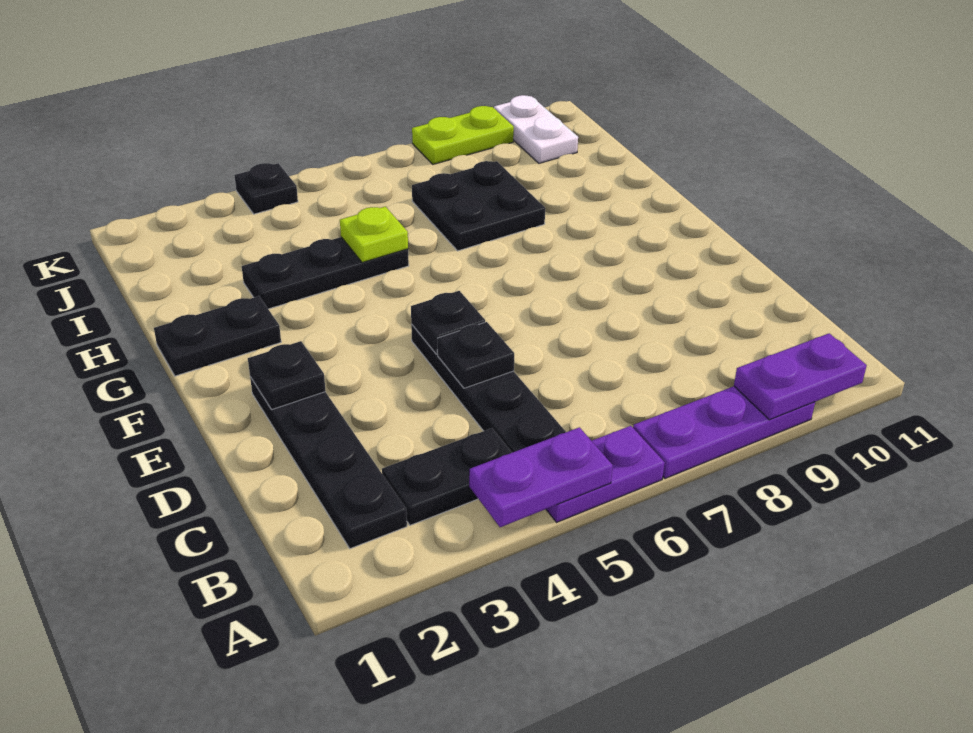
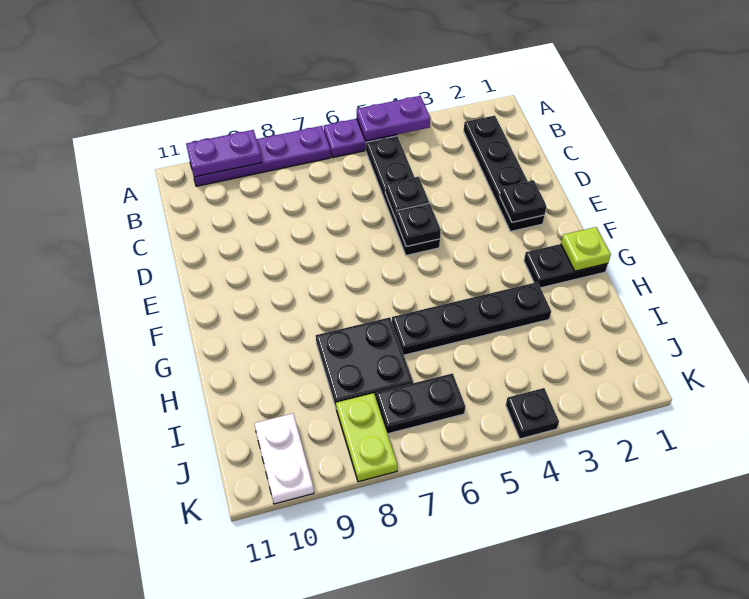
purple plate A7:A9 level 1 -> purple plate A7:A10 level 1
black plate B3:B4 level 1 -> black plate J6:J7 level 1
black plate H3:H5 level 1 -> black plate H3:H6 level 1
lime plate H5 level 2 -> lime plate G1 level 2
lime plate K8:K9 level 1 -> lime plate J8:K8 level 1

